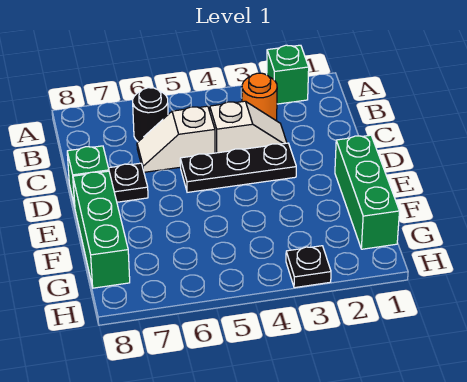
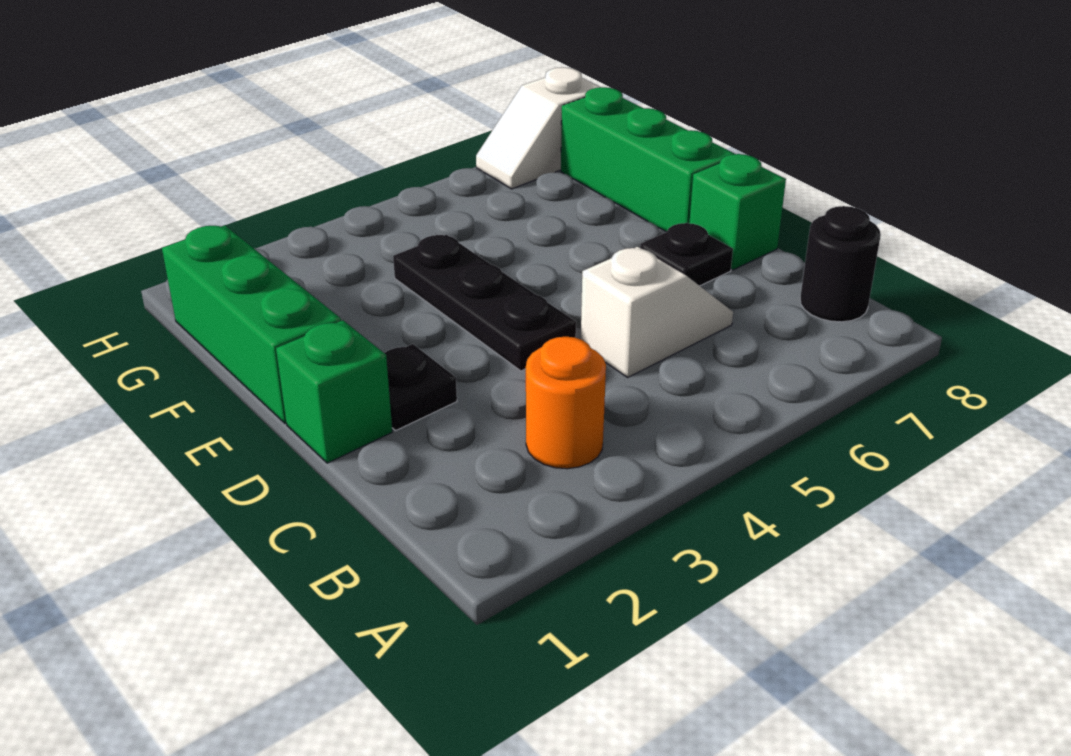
green brick A2 level 1 -> green brick D1 level 1
black round brick B6 level 1 -> black round brick B8 level 1
white slope C3:C4 level 1 top 4 -> white slope H7:H8 level 1 top 8
black plate D3:D5 level 1 -> black plate D4:F4 level 1
black plate H3 level 1 -> black plate D2 level 1

